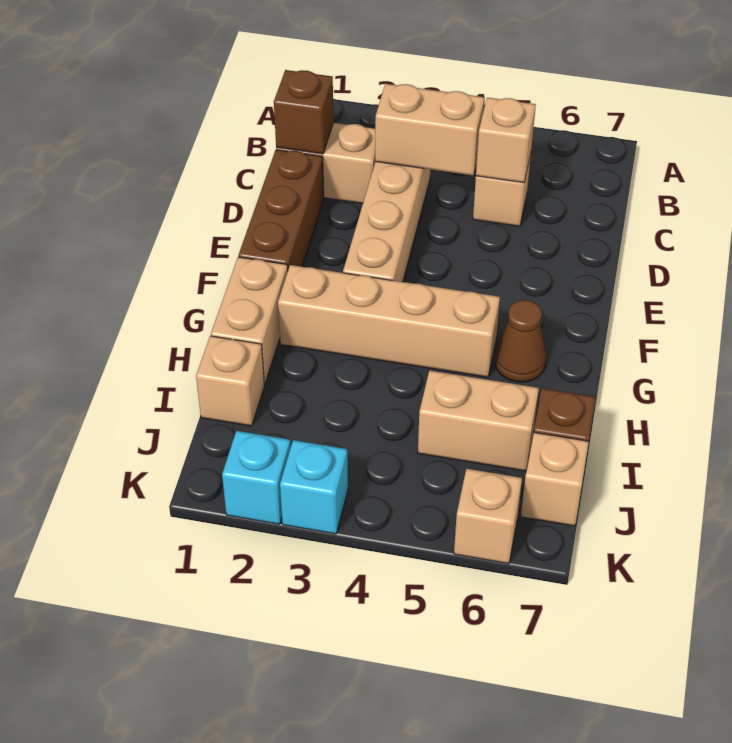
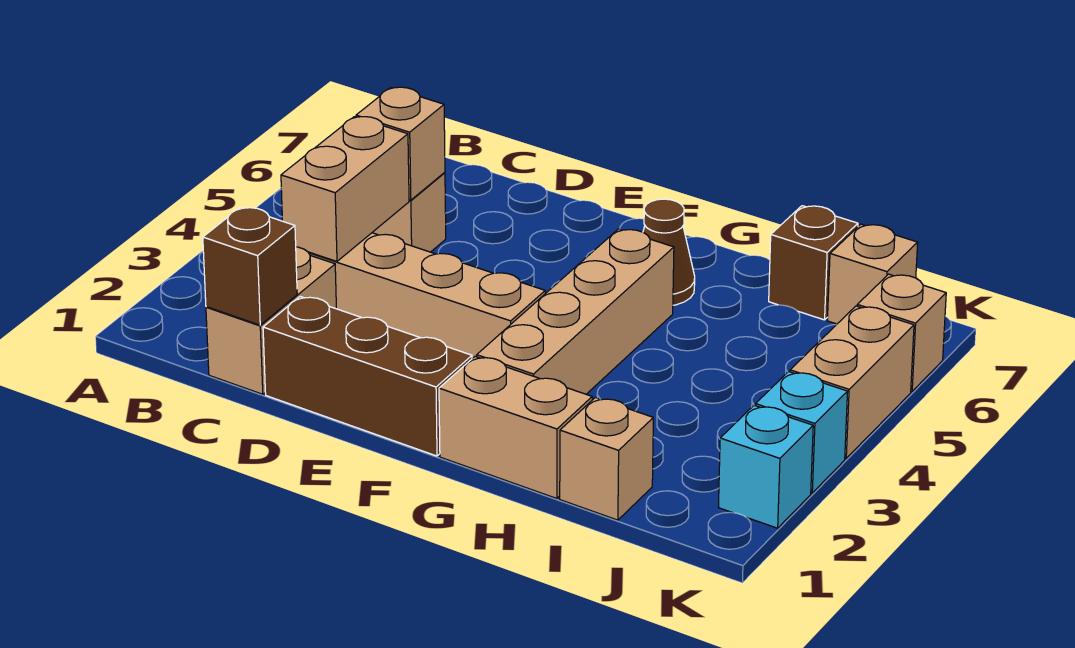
tan brick I5:I6 level 1 -> tan brick K4:K5 level 1

